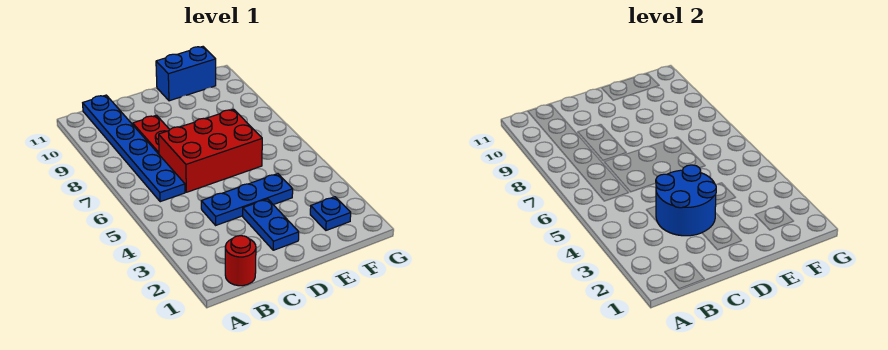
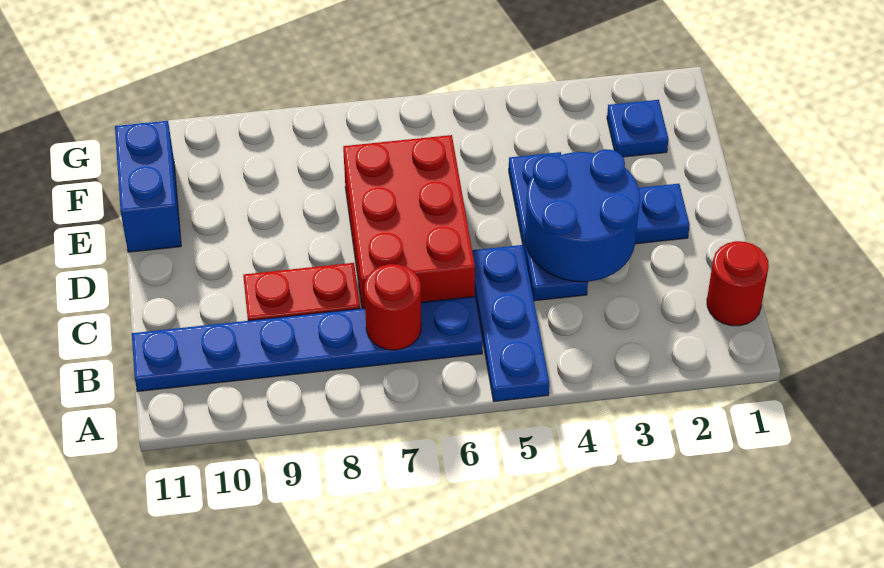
none -> blue plate A5:C5 level 1
none -> red round brick B7 level 2

